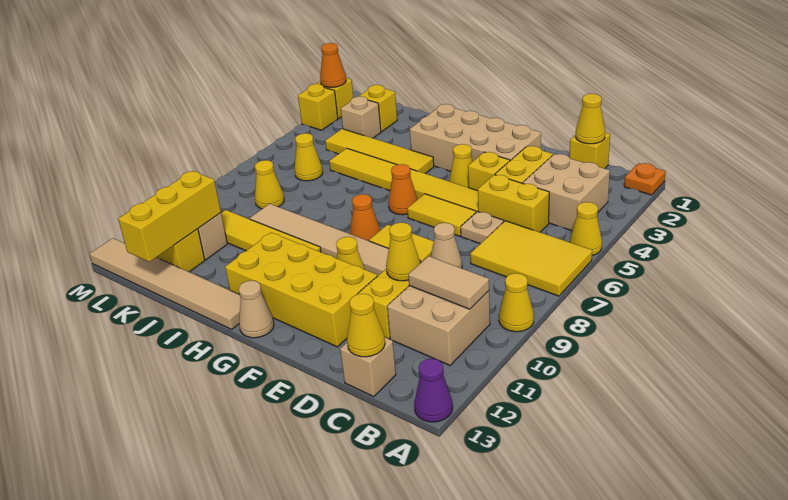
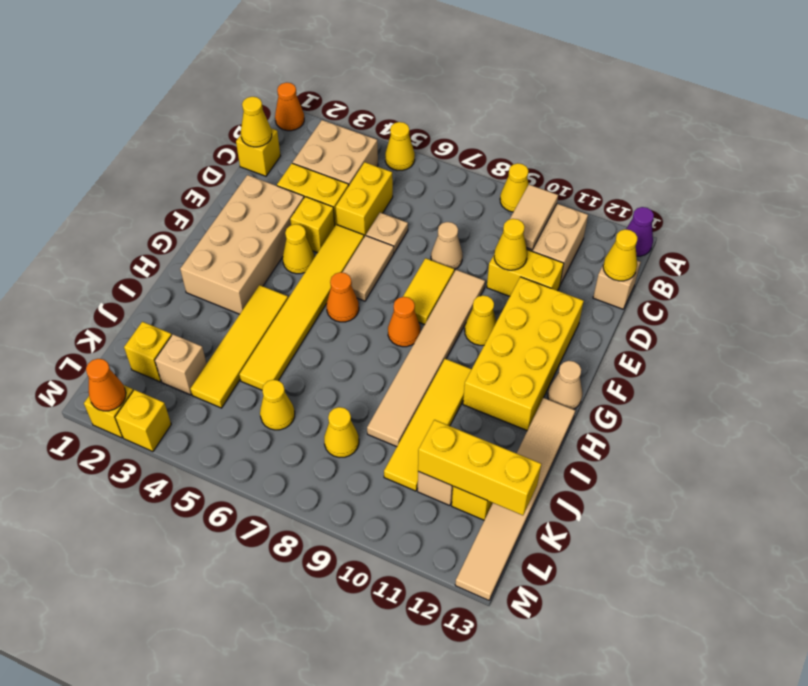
orange plate A1 level 1 -> orange cone A1 level 1
yellow tile A6:C7 level 1 -> none
yellow tile E6:F6 level 1 -> tan tile E6:F6 level 1

